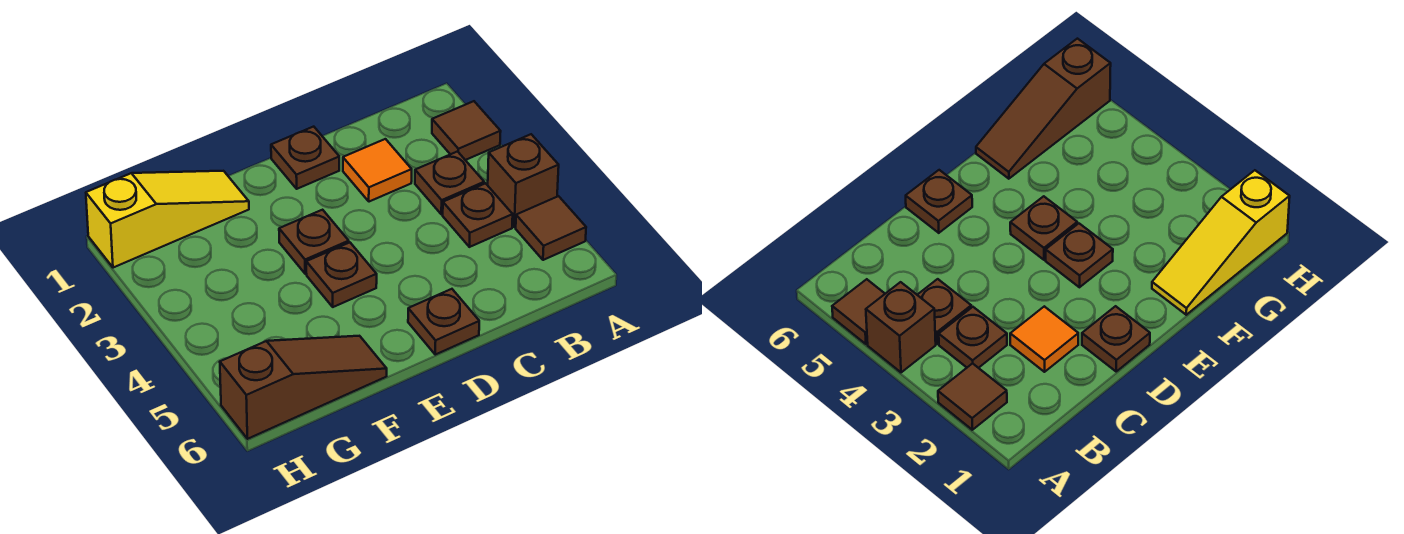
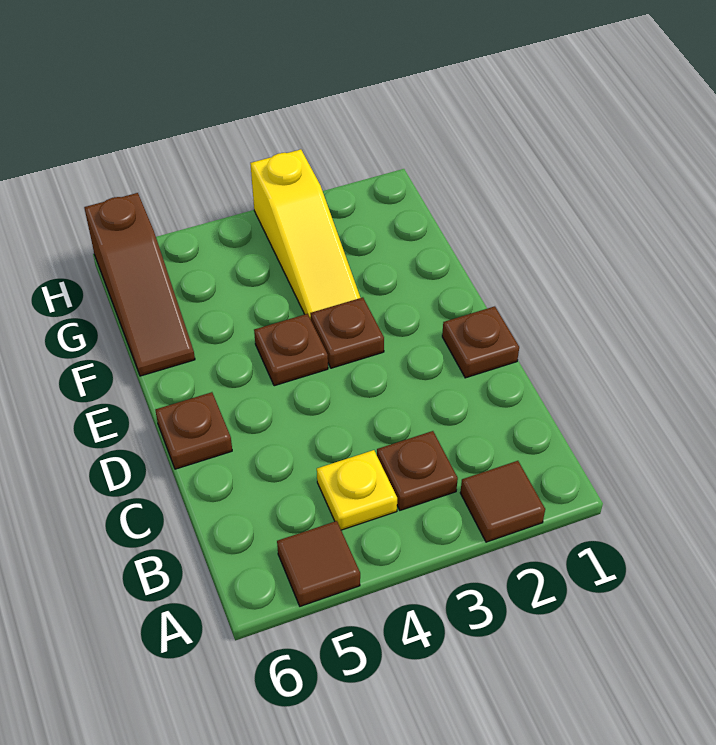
brown brick A4 level 1 -> none
brown plate B4 level 1 -> yellow plate B4 level 1
orange tile C2 level 1 -> none
yellow slope F1:H1 level 1 top H -> yellow slope F3:H3 level 1 top H

